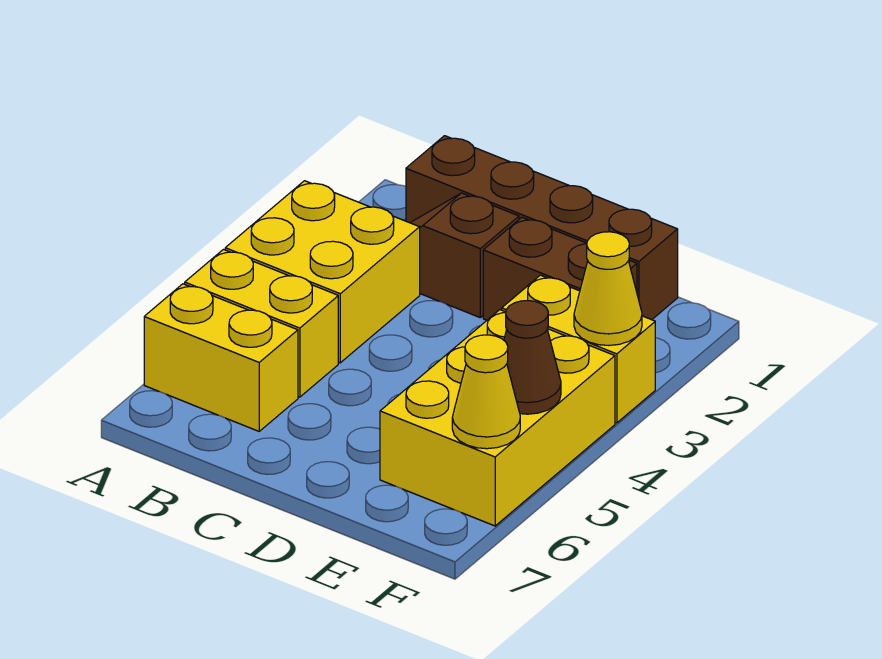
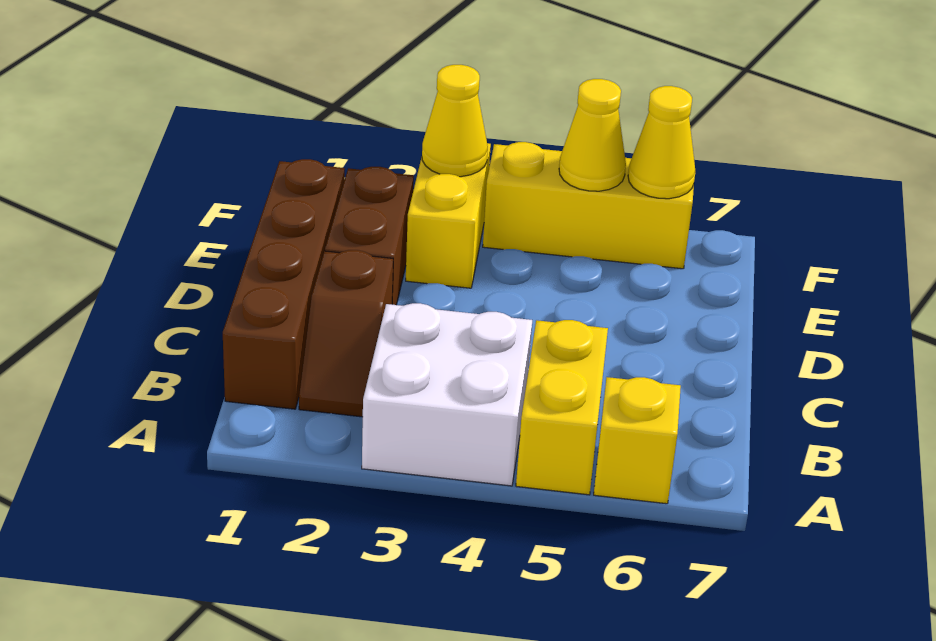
yellow brick A3:B4 level 1 -> white brick A3:B4 level 1
yellow brick A6:B6 level 1 -> yellow brick A6 level 1
yellow brick E4:F6 level 1 -> yellow brick F4:F6 level 1
brown cone F5 level 2 -> yellow cone F5 level 2

